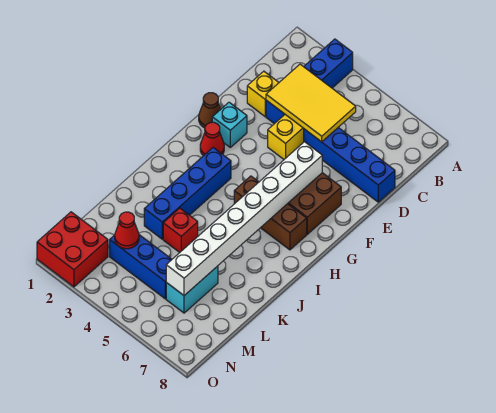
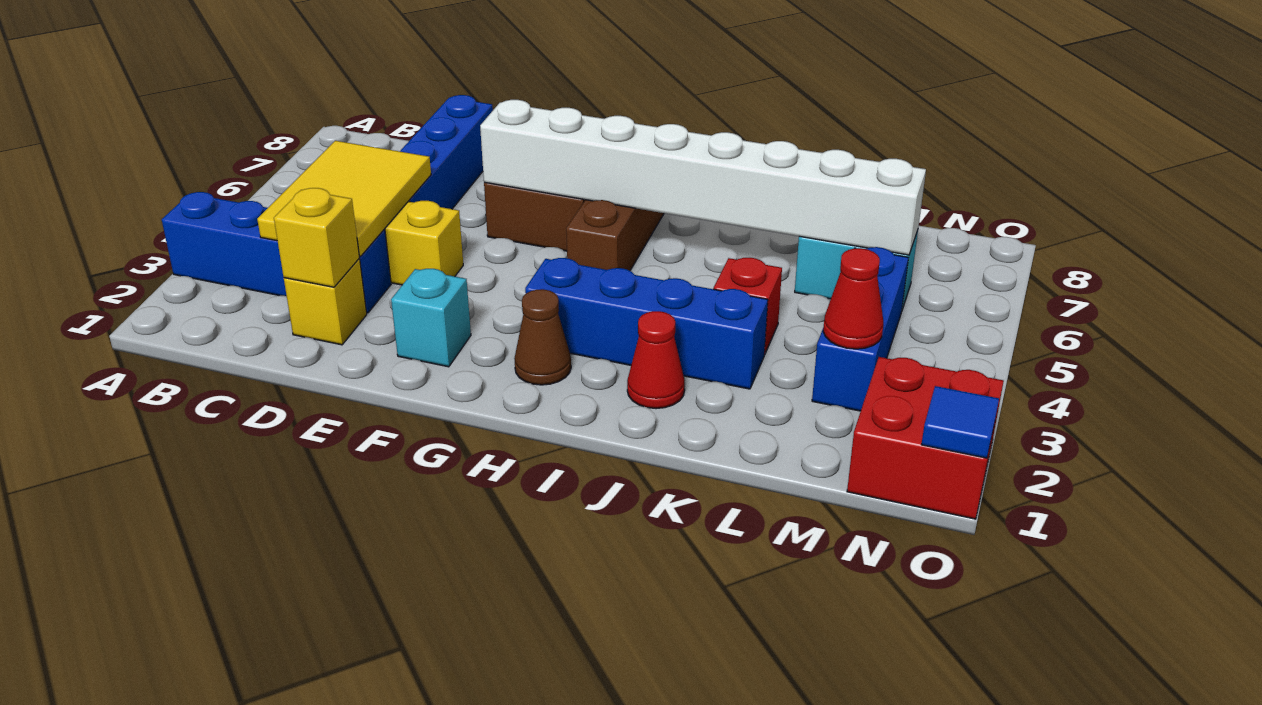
none -> yellow brick D2 level 2
brown cone F1 level 1 -> brown cone H2 level 1
red cone G2 level 1 -> red cone J2 level 1
none -> blue tile O1 level 2

